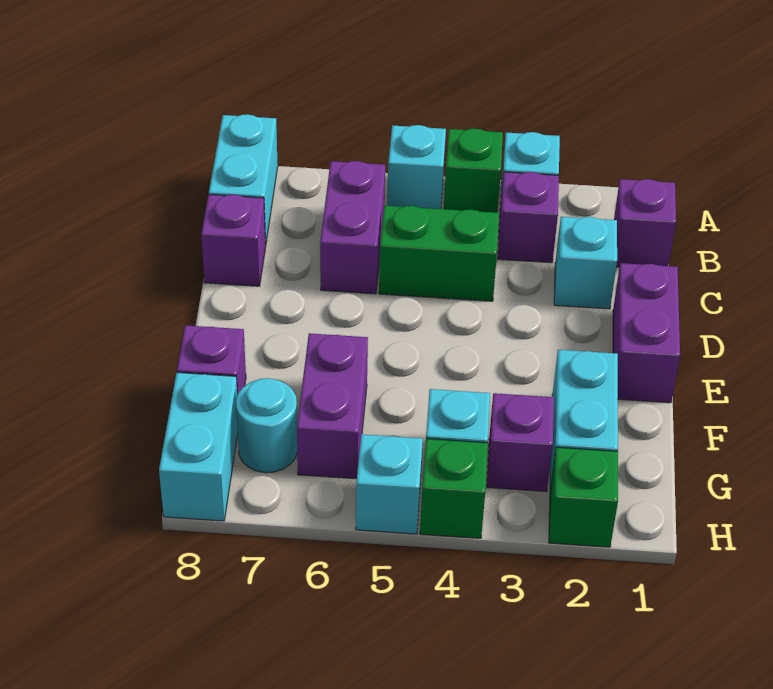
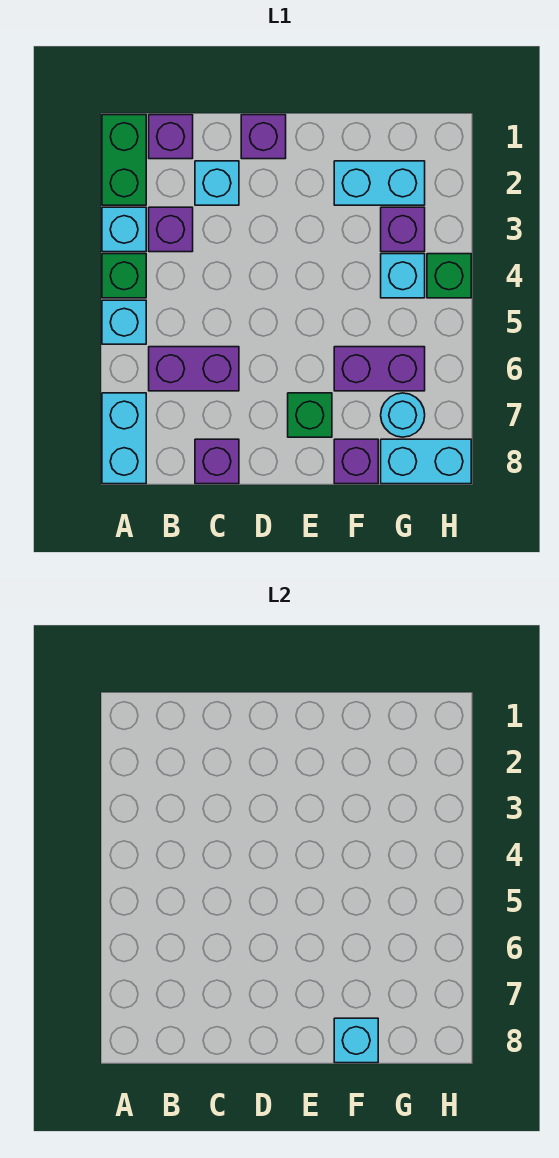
cyan brick A8:B8 level 1 -> cyan brick A7:A8 level 1
green brick C4:C5 level 1 -> green brick A1:A2 level 1
purple brick D1:E1 level 1 -> purple brick D1 level 1
green brick H2 level 1 -> green brick E7 level 1
cyan brick H5 level 1 -> cyan brick F8 level 2

